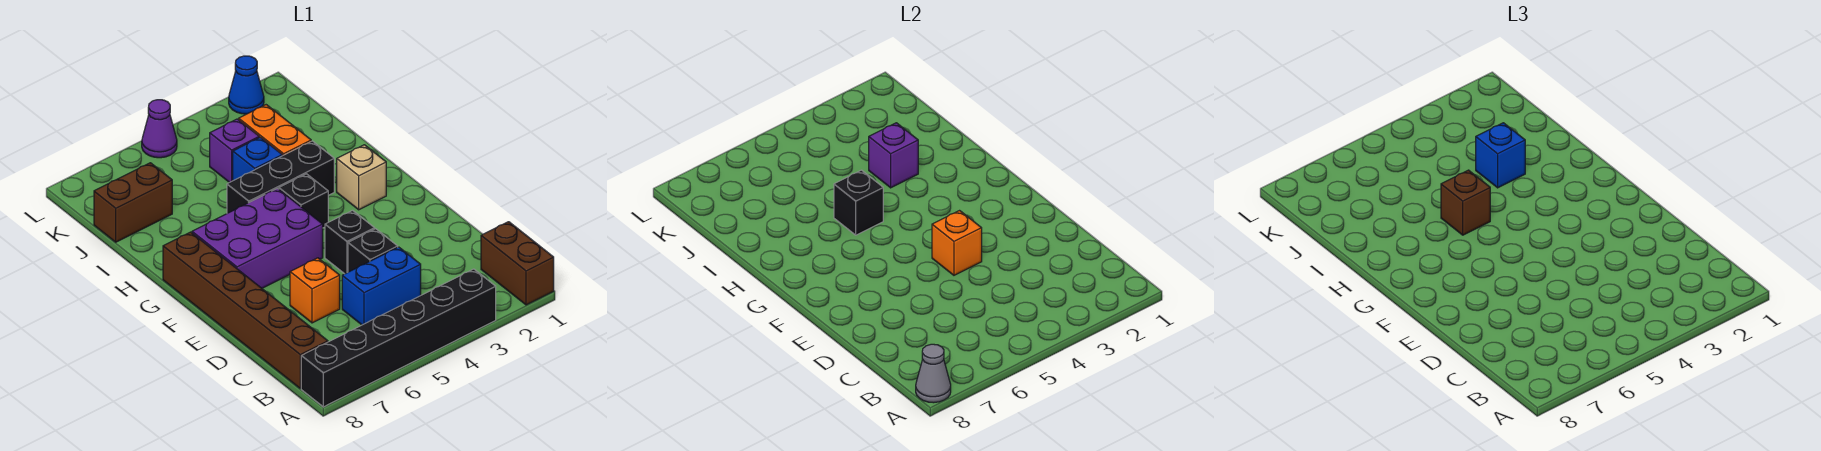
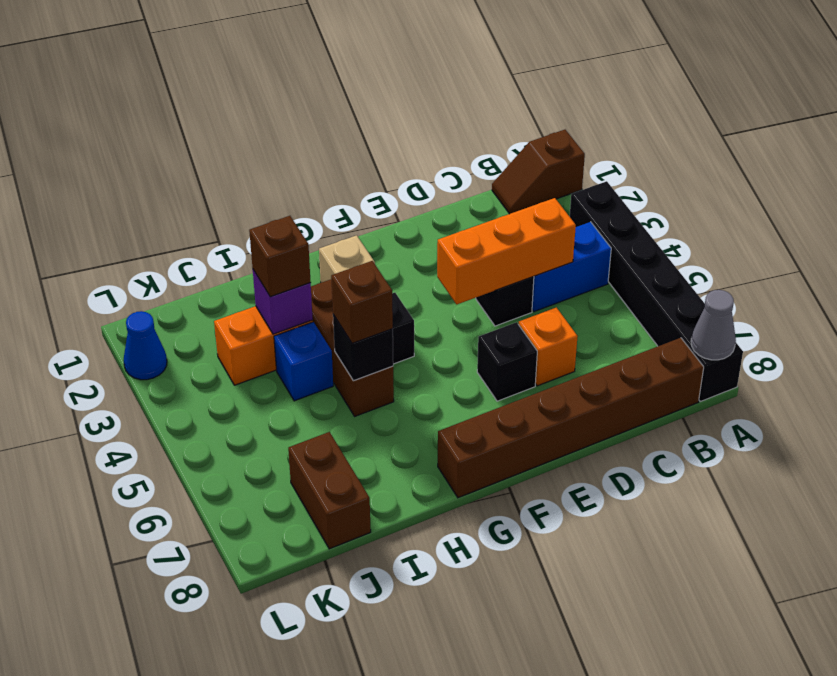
brown brick A1:B1 level 1 -> brown slope A1:B1 level 1 top A
blue brick C4:C5 level 1 -> blue brick B4:C4 level 1
black brick E4 level 1 -> black brick E6 level 1
orange brick E4 level 2 -> orange brick C4:E4 level 2
purple brick F5:G7 level 1 -> none
black brick H3:H5 level 1 -> brown brick H3:H5 level 1
blue brick I3 level 3 -> brown brick I3 level 3
purple brick J4 level 1 -> none
purple cone L5 level 1 -> none

